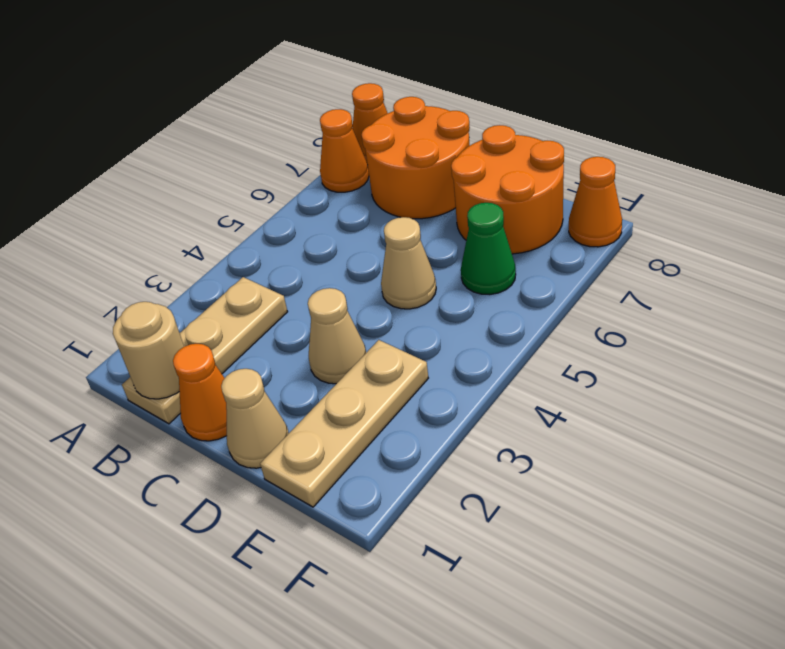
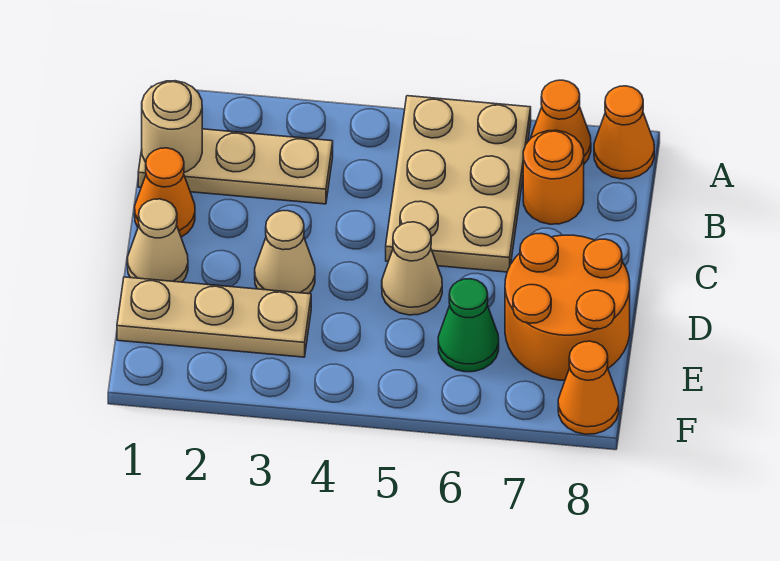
none -> tan plate A5:C6 level 1
orange round brick B7:C8 level 1 -> orange round brick B7 level 1

